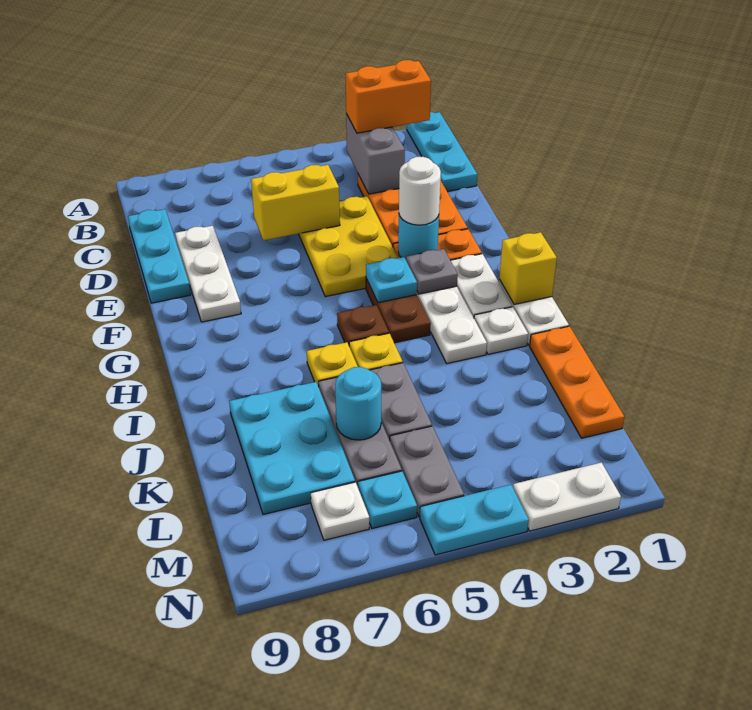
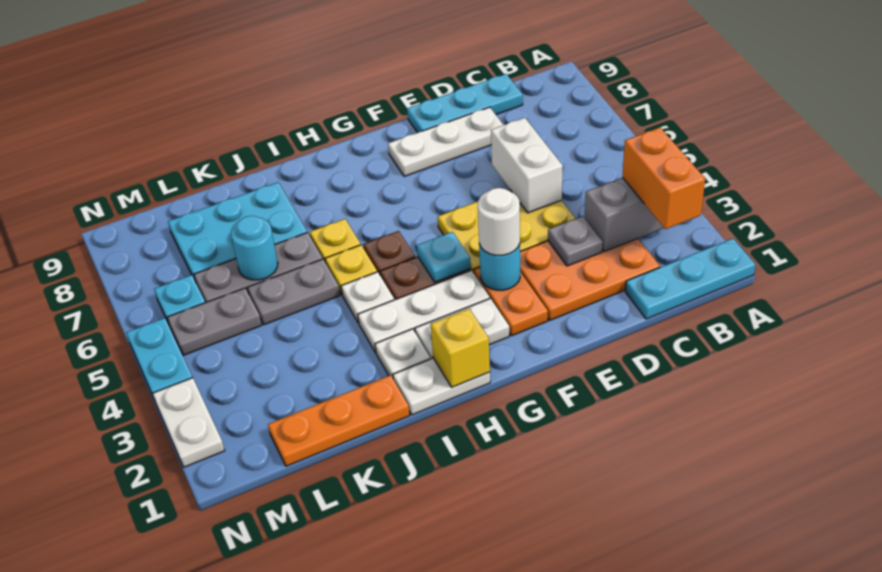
yellow brick D5:D6 level 2 -> white brick D5:D6 level 2
grey plate G3 level 2 -> grey plate D3 level 2
white plate M7 level 1 -> white plate I4 level 1

